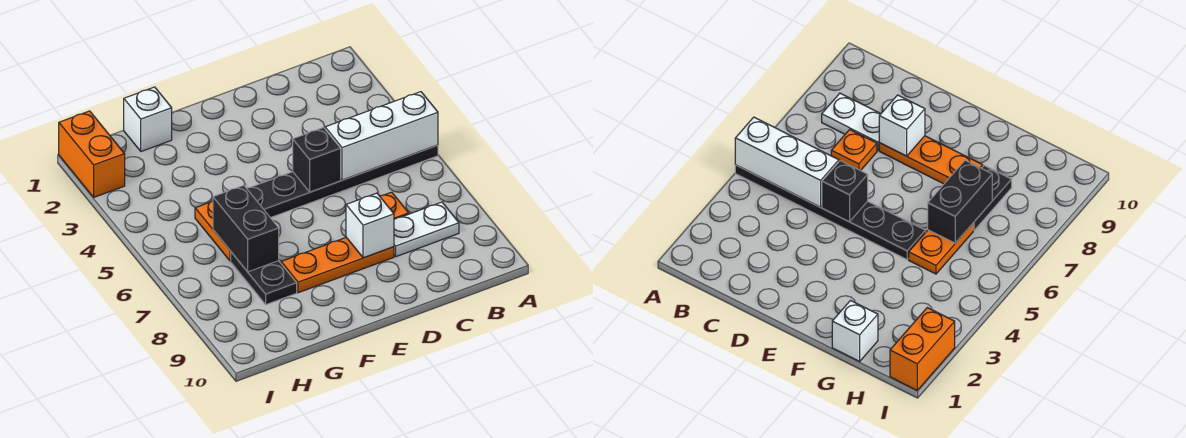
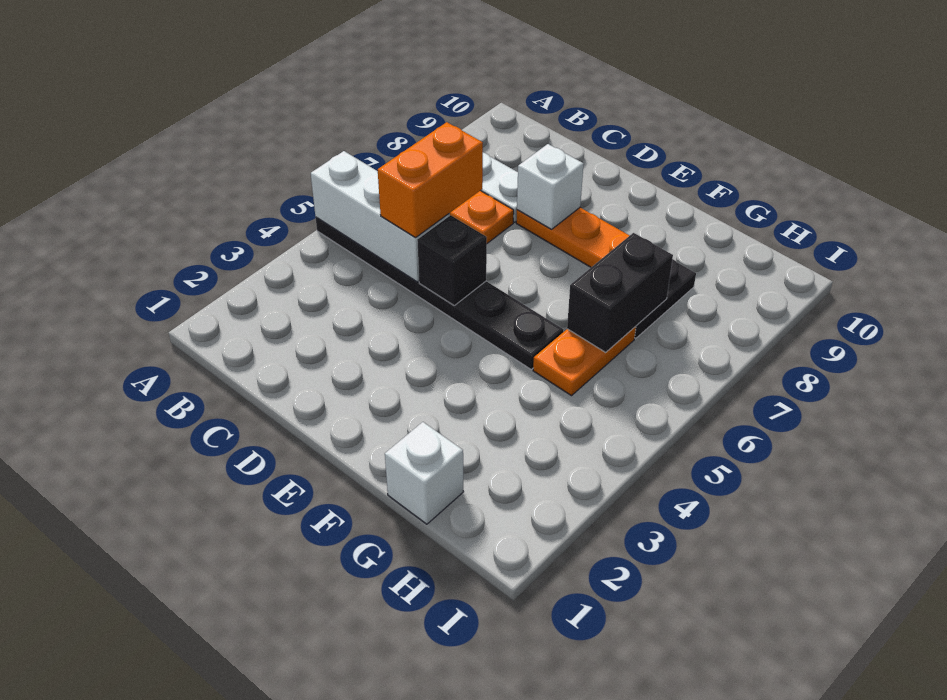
orange brick I1:I2 level 1 -> orange brick C5:C6 level 3

